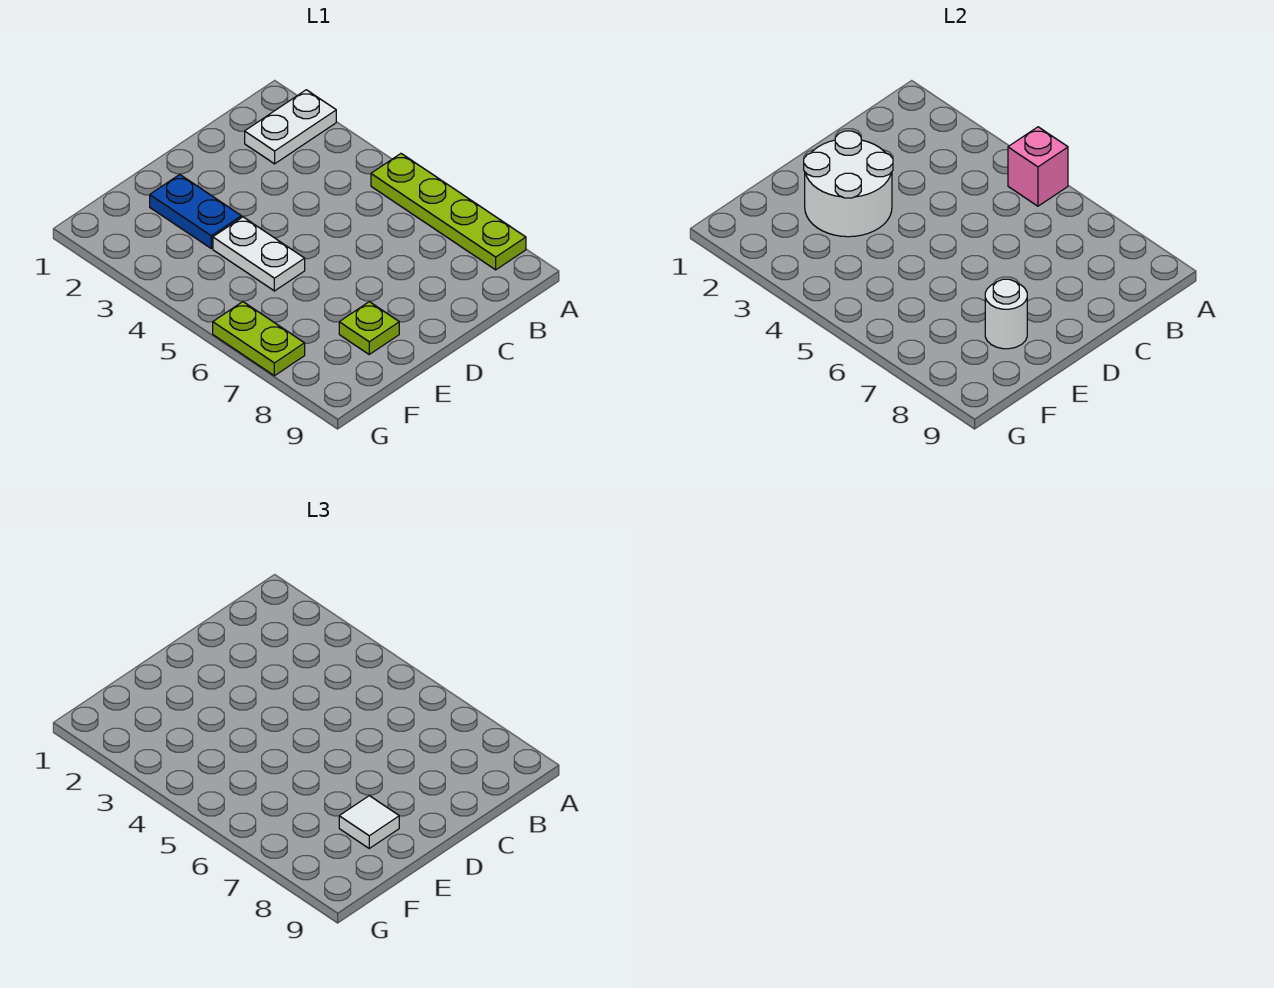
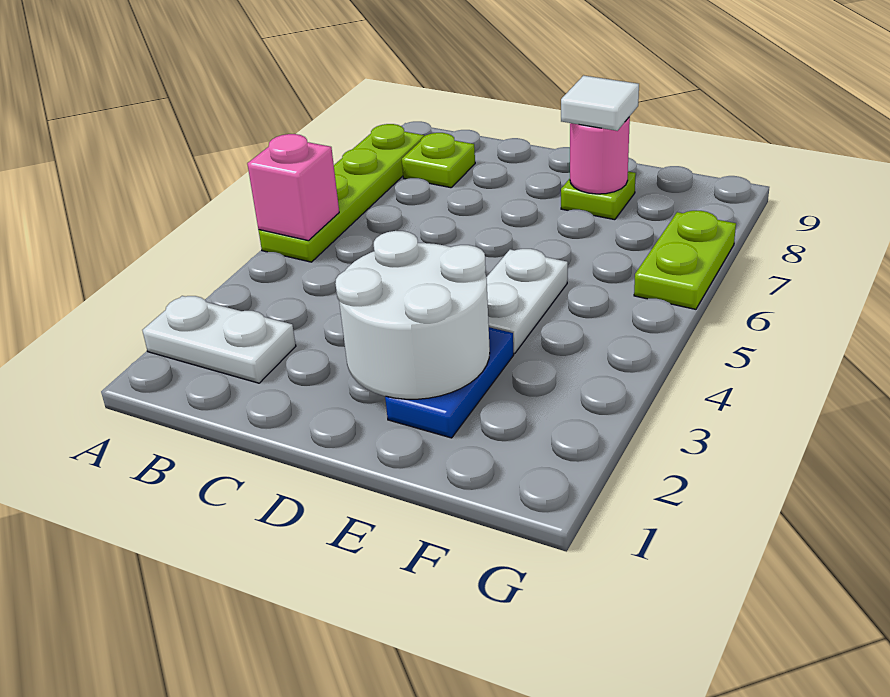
none -> lime plate B8 level 1
white round brick E8 level 2 -> pink round brick E8 level 2

